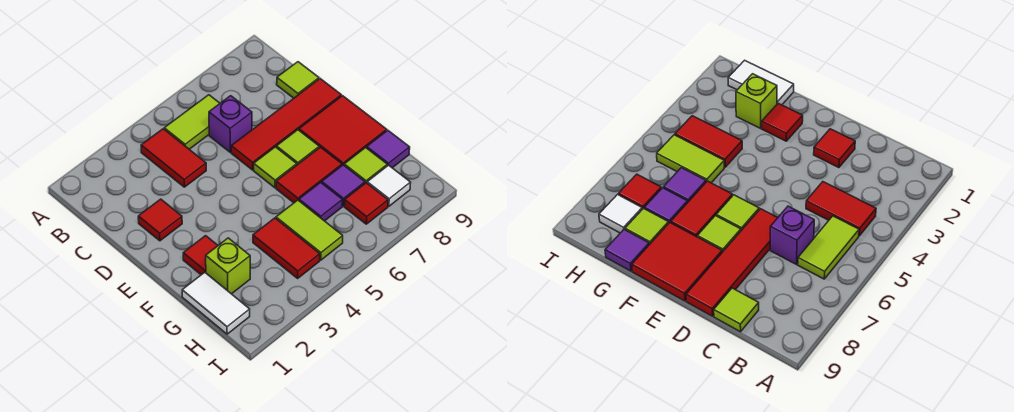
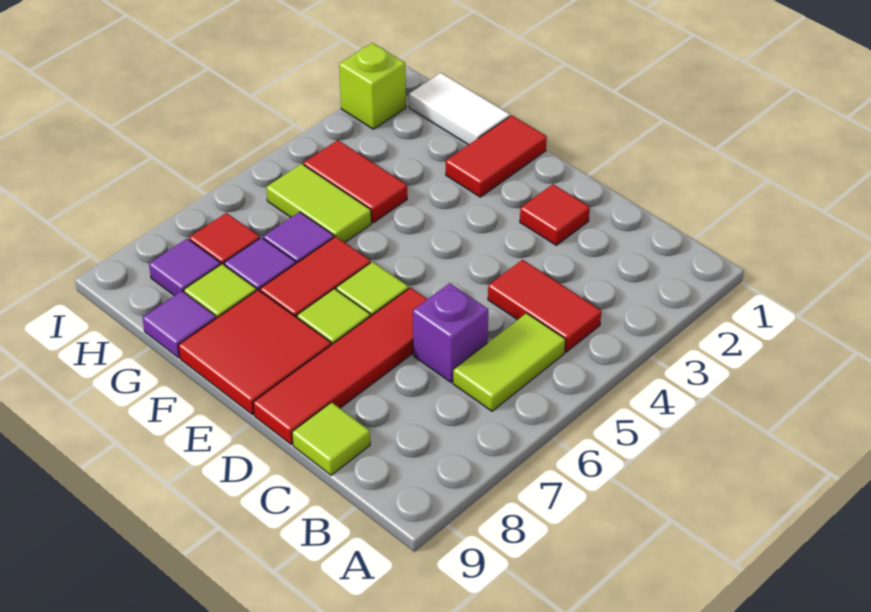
red tile F2 level 1 -> red tile F1:F2 level 1
lime brick G2 level 1 -> lime brick I2 level 1
white tile H8 level 1 -> purple tile H8 level 1

